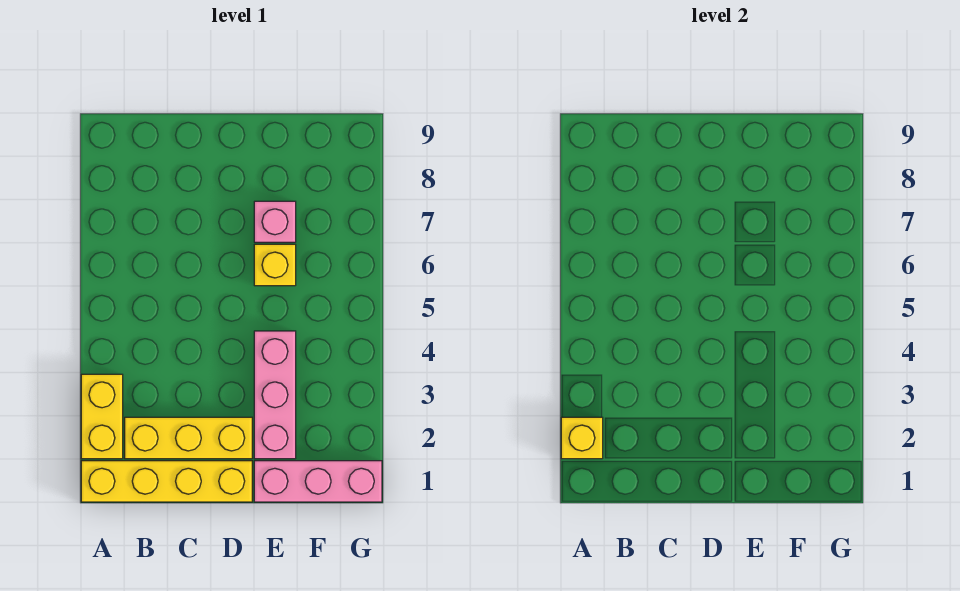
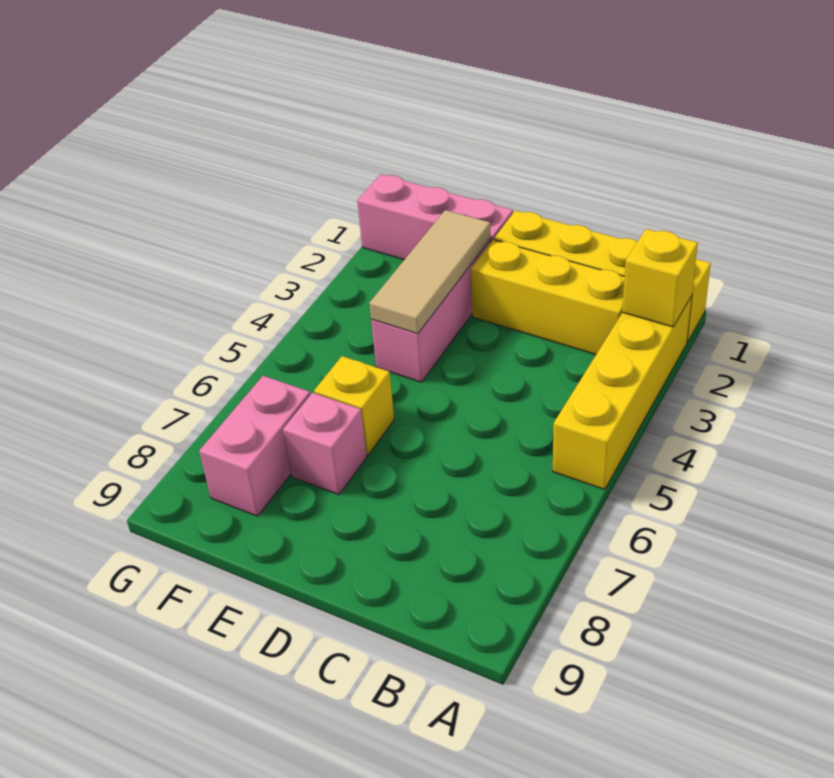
yellow brick A2:A3 level 1 -> yellow brick A2:A5 level 1
none -> tan tile E2:E4 level 2
none -> pink brick F7:F8 level 1

